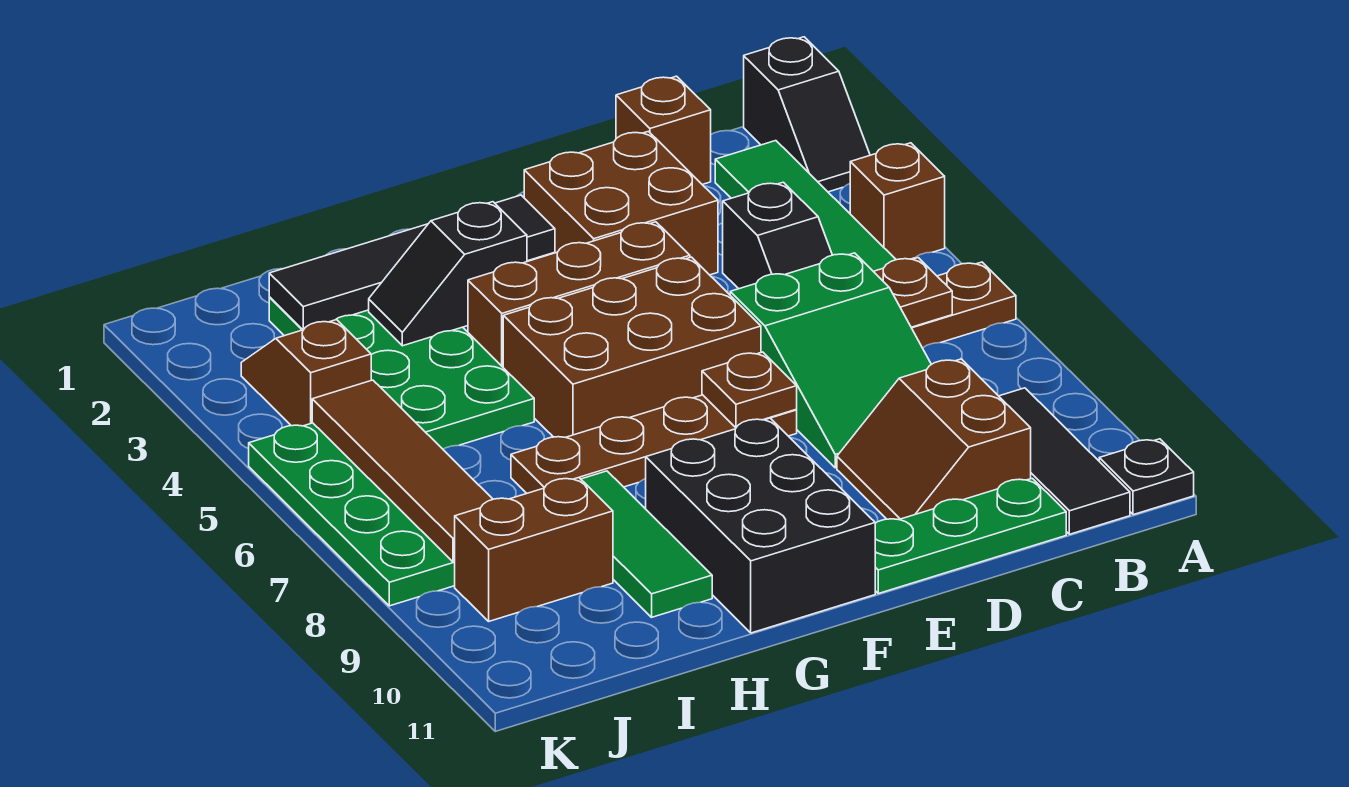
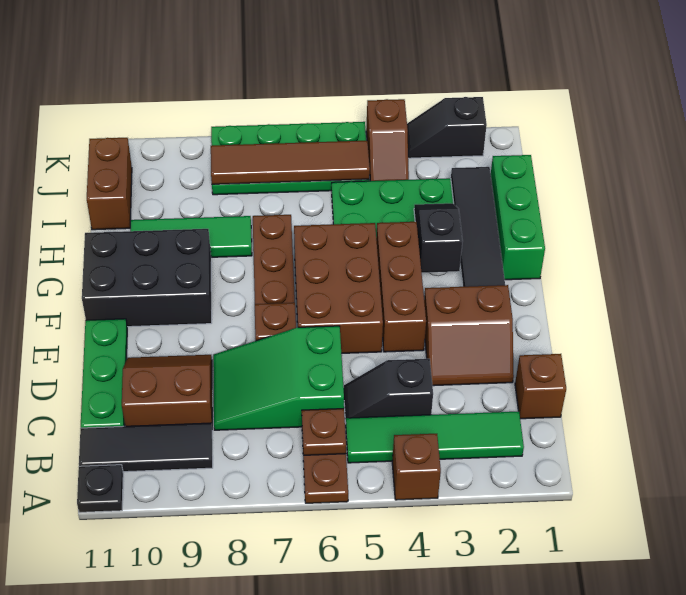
black slope A1:A2 level 1 top 1 -> black slope K2:K3 level 1 top 2
brown brick D2:E3 level 1 -> brown slope D2:E3 level 1 top E
none -> green brick G1:I1 level 1
brown brick I9:J9 level 1 -> brown brick I11:J11 level 1
brown slope J3:J4 level 1 top 4 -> brown slope J4:K4 level 1 top K

